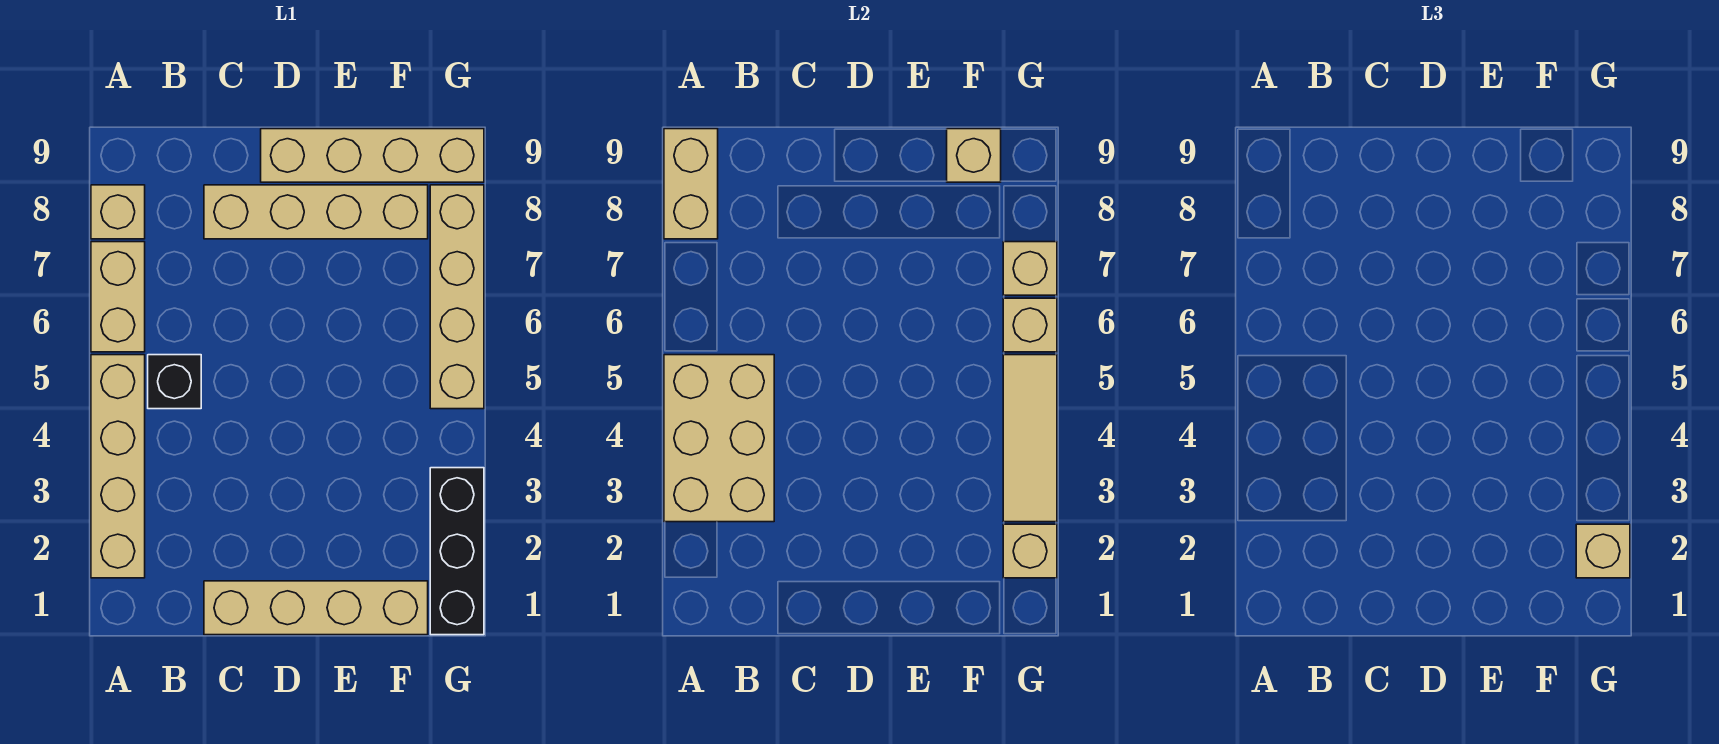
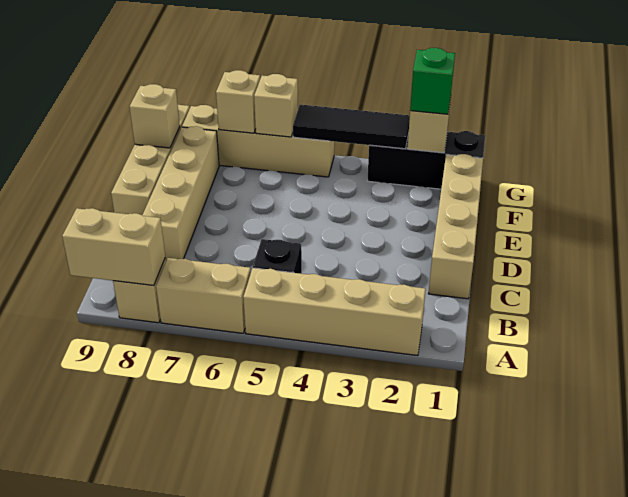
tan brick A3:B5 level 2 -> none
tan brick G2 level 3 -> green brick G2 level 3
tan tile G3:G5 level 2 -> black tile G3:G5 level 2

